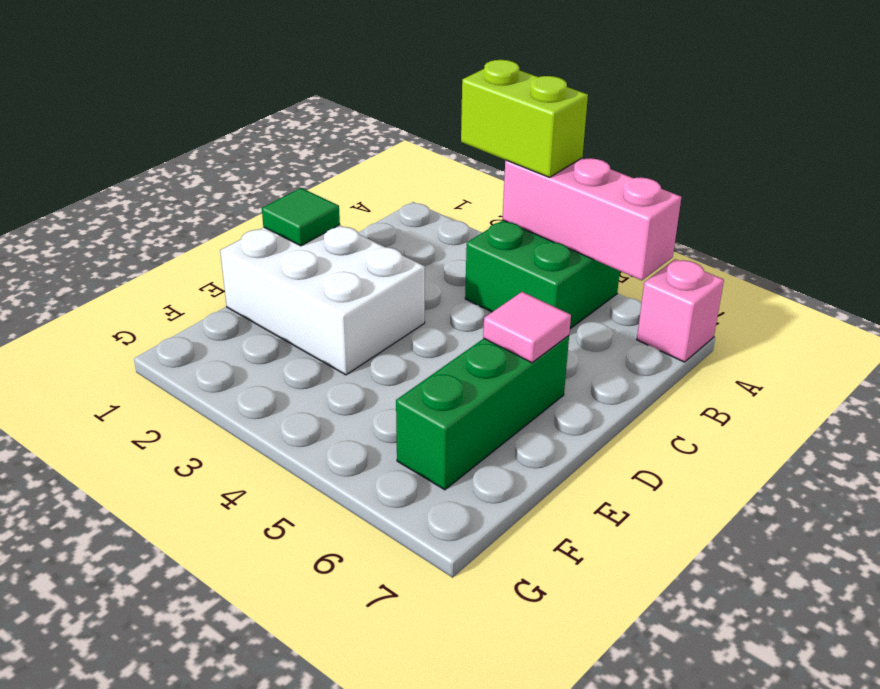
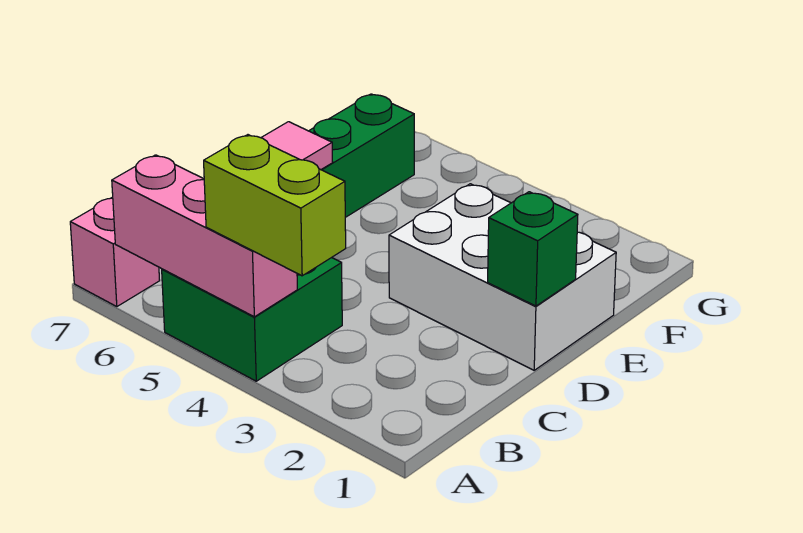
green tile D1 level 2 -> green brick D1 level 2

